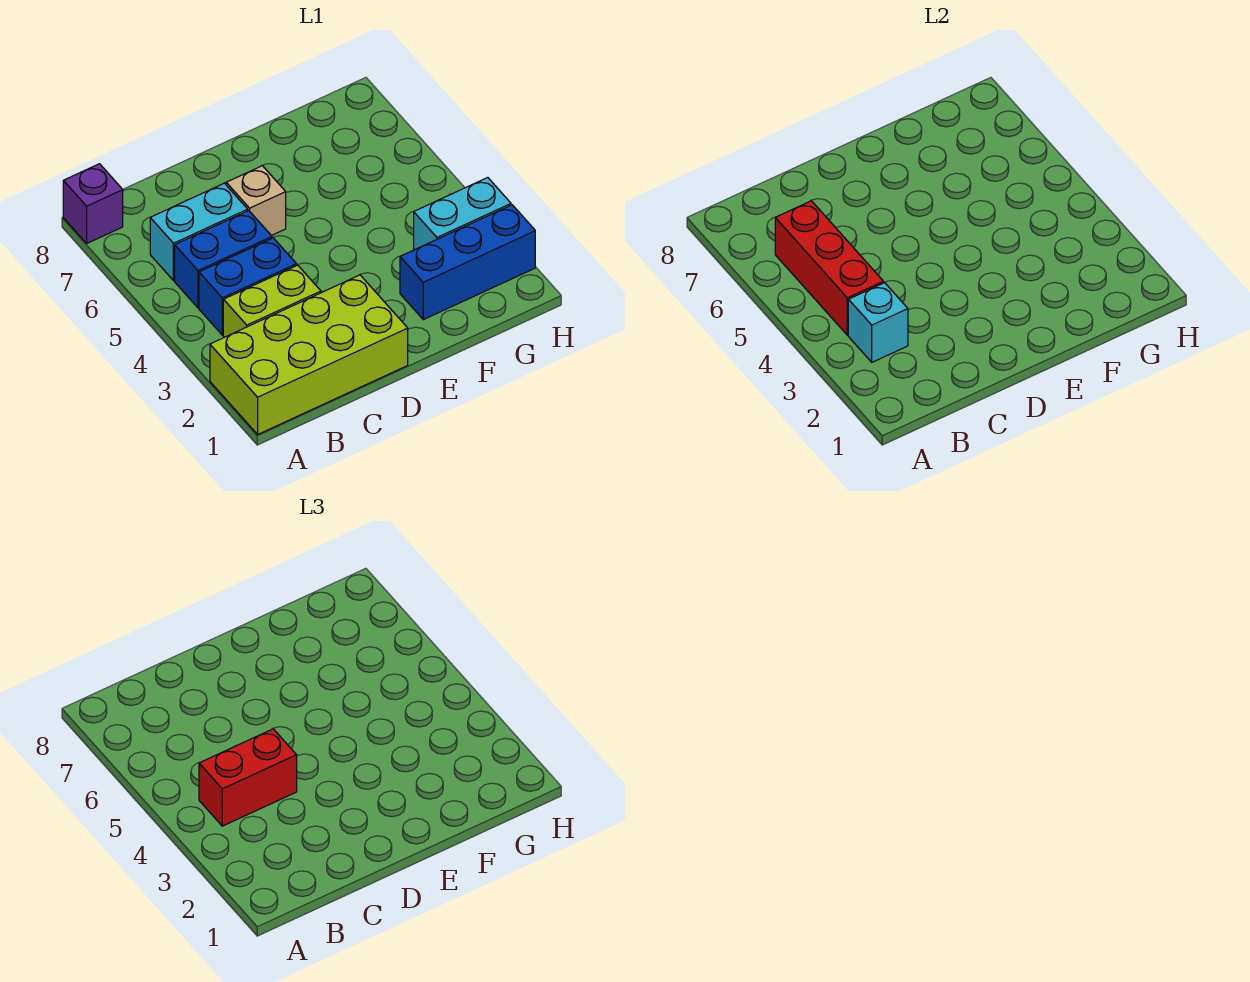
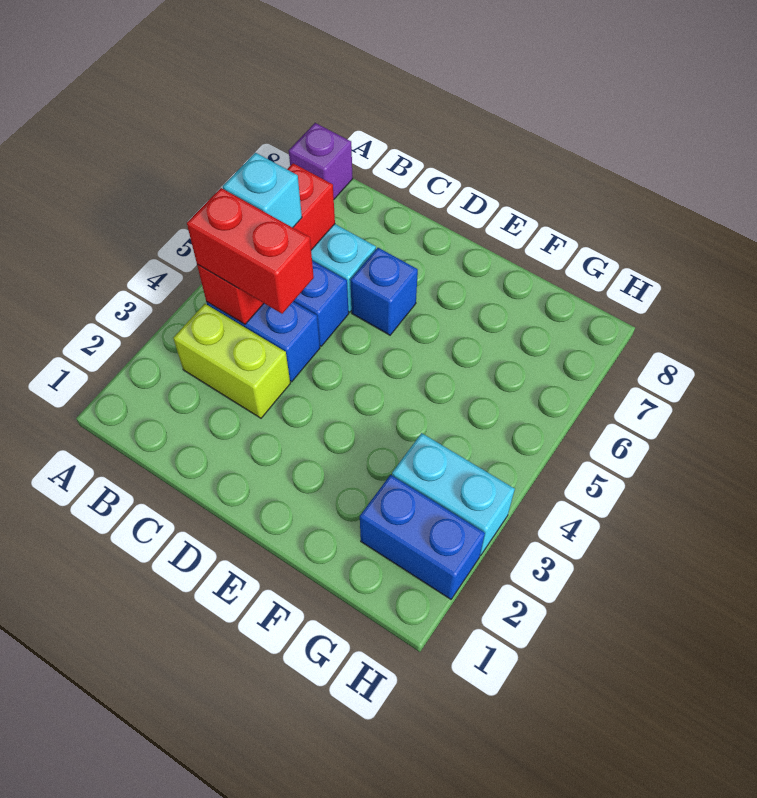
lime brick A1:D2 level 1 -> none
cyan brick B3 level 2 -> cyan brick B5 level 3
tan brick D6 level 1 -> blue brick D6 level 1
blue brick F2:H2 level 1 -> blue brick G2:H2 level 1

